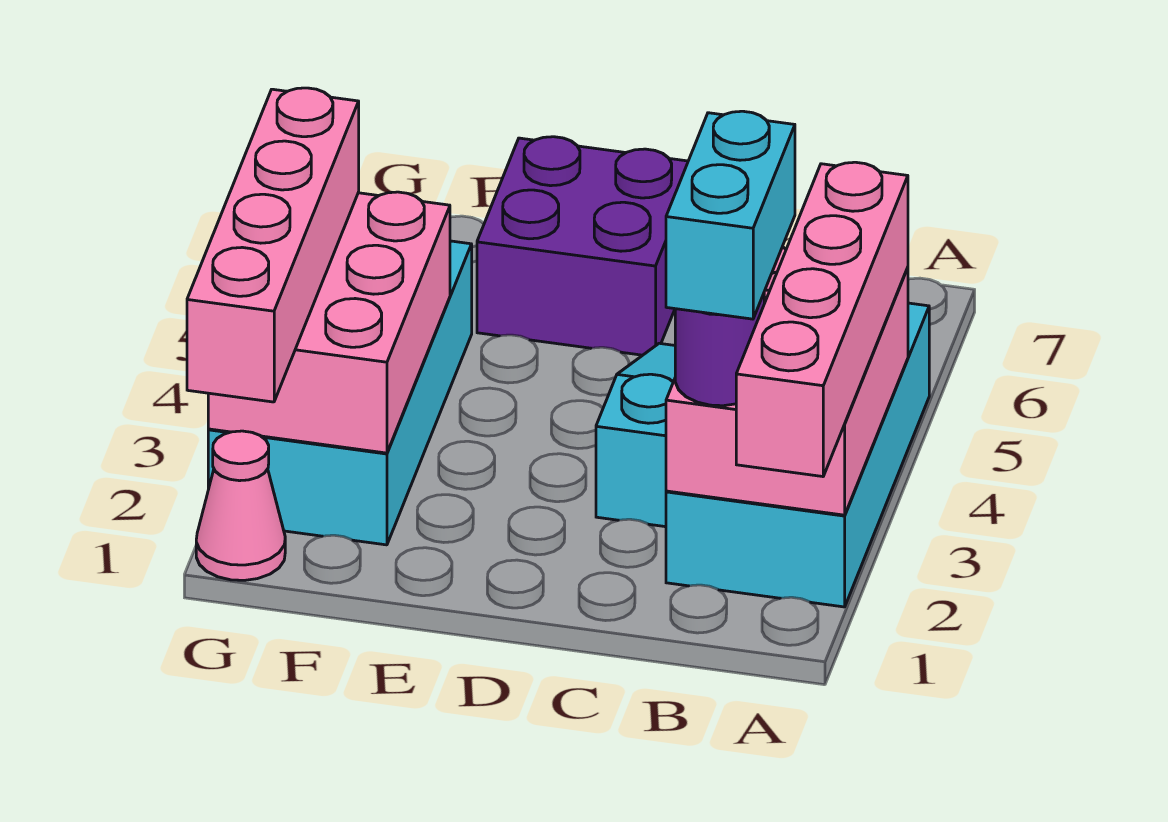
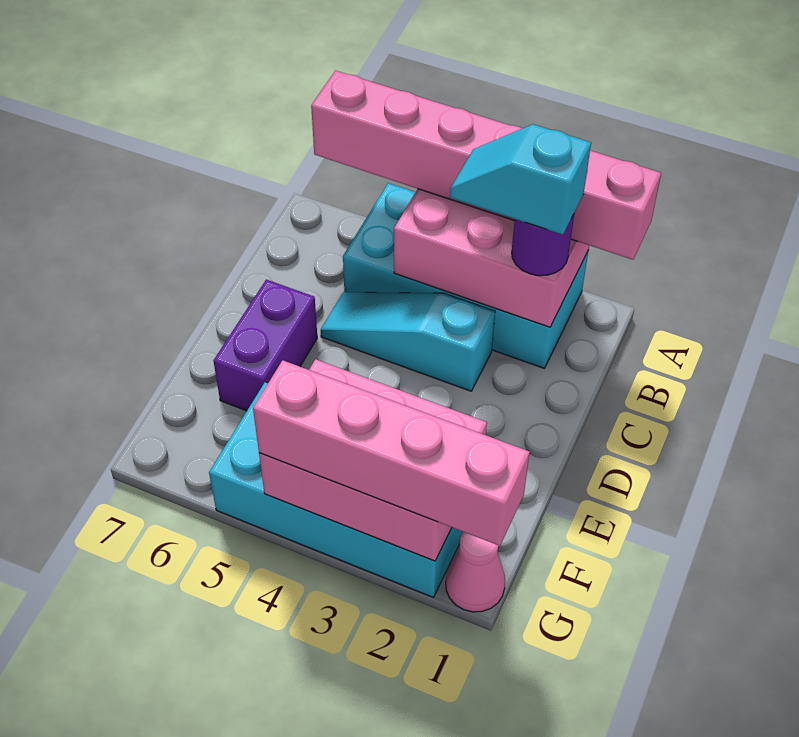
pink brick A1:A4 level 3 -> pink brick A1:A6 level 3
cyan brick B2:B3 level 4 -> cyan slope B2:B3 level 4 top 2
purple brick D6:E7 level 1 -> purple brick D6:E6 level 1

